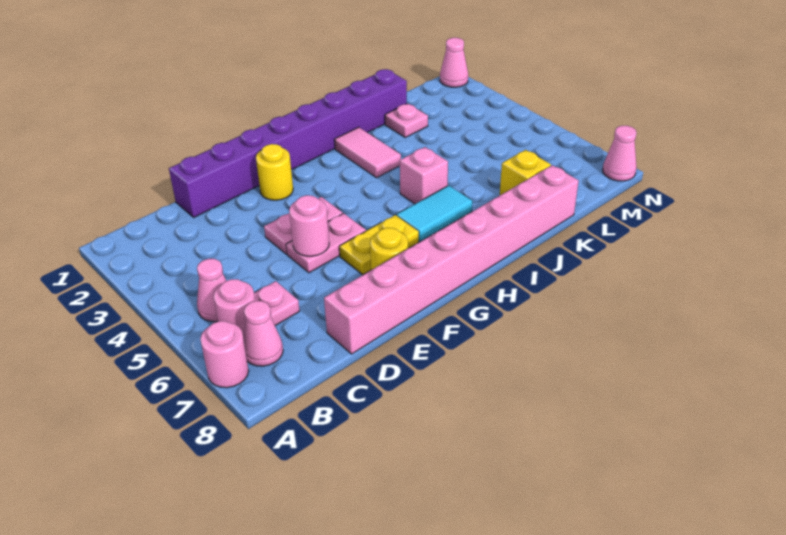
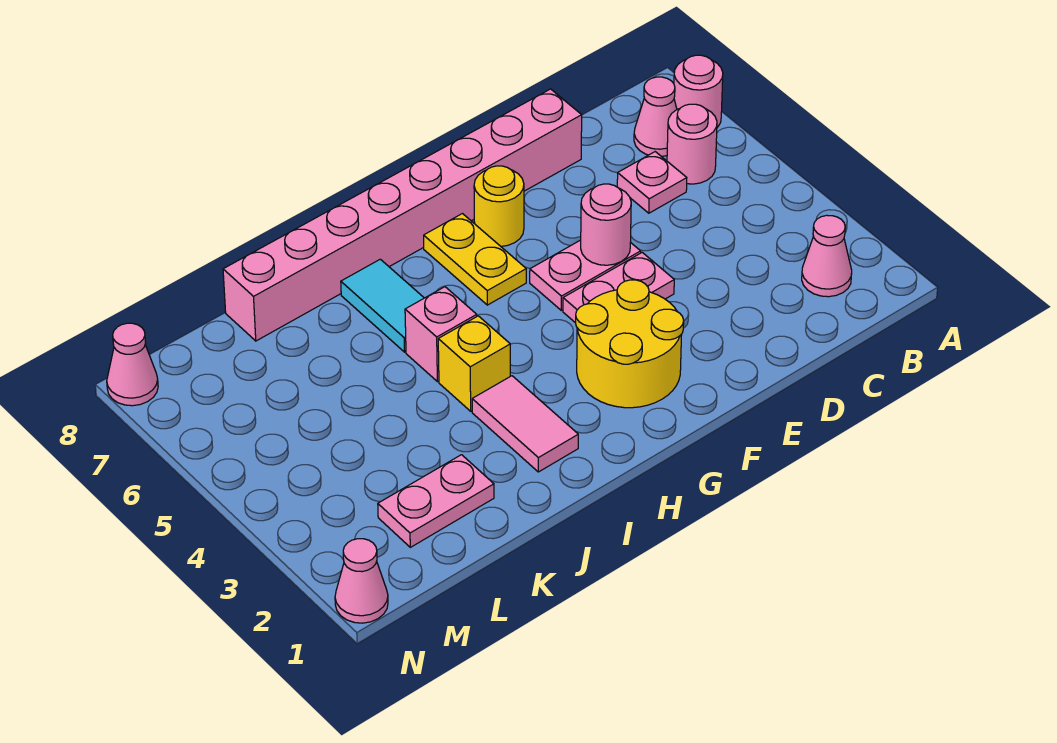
pink cone B5 level 1 -> pink cone B2 level 1
purple brick D1:K1 level 1 -> none
yellow round brick F2 level 1 -> yellow round brick F2:G3 level 1
yellow plate F6:G6 level 1 -> yellow plate G6:G7 level 1
cyan tile H6:I6 level 1 -> cyan tile I6:I7 level 1
pink plate K2 level 1 -> pink plate K2:L2 level 1
yellow brick K7 level 1 -> yellow brick I4 level 1

